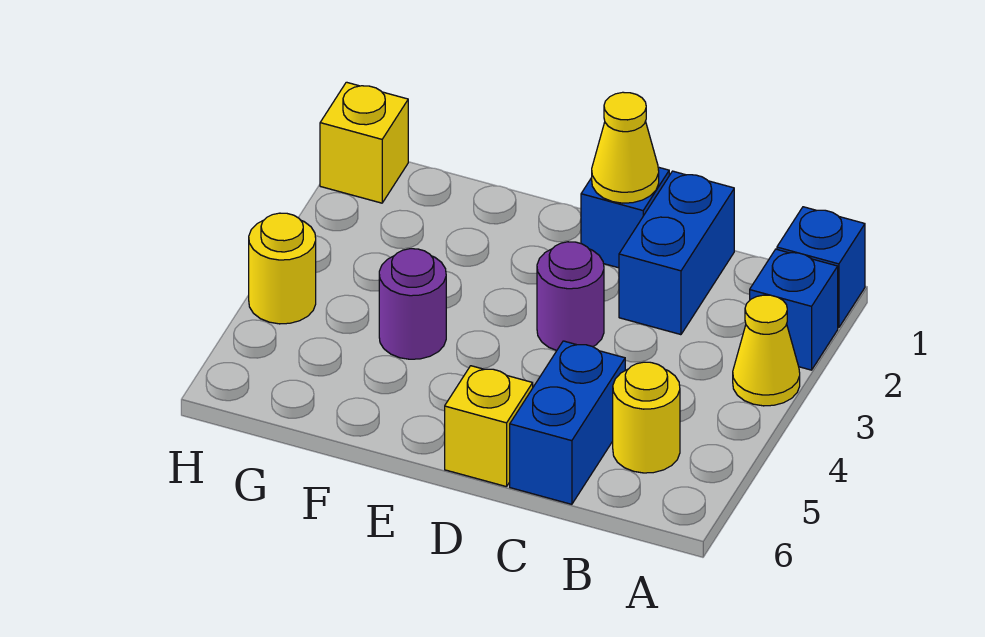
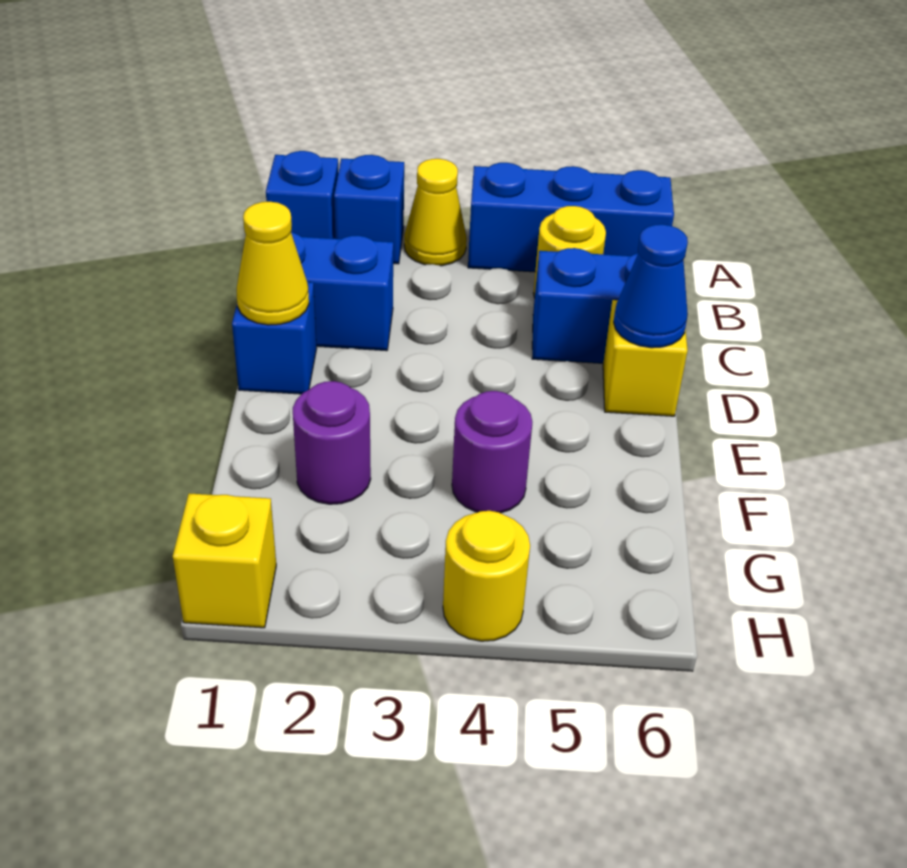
none -> blue brick A4:A6 level 1
purple round brick D3 level 1 -> purple round brick F2 level 1
none -> blue cone D6 level 2

